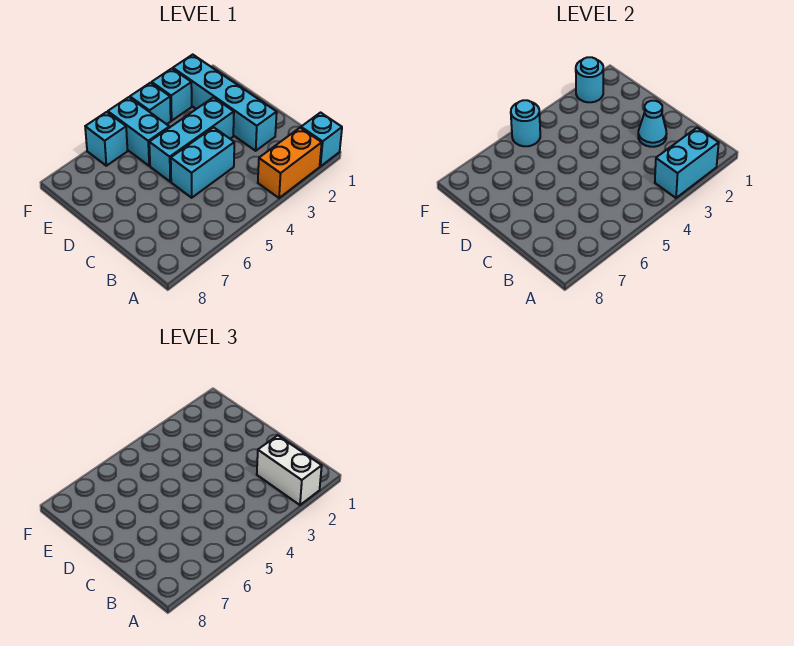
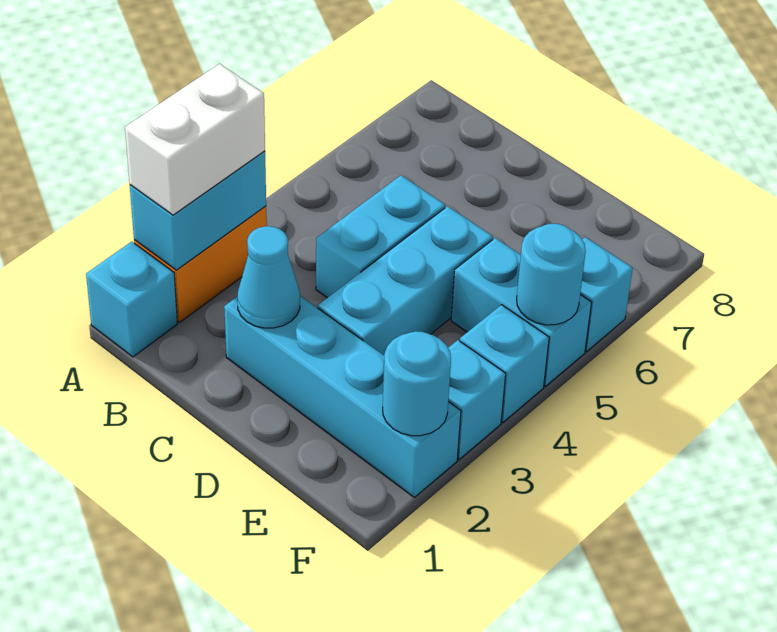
white brick A2:B2 level 3 -> white brick A2:A3 level 3

